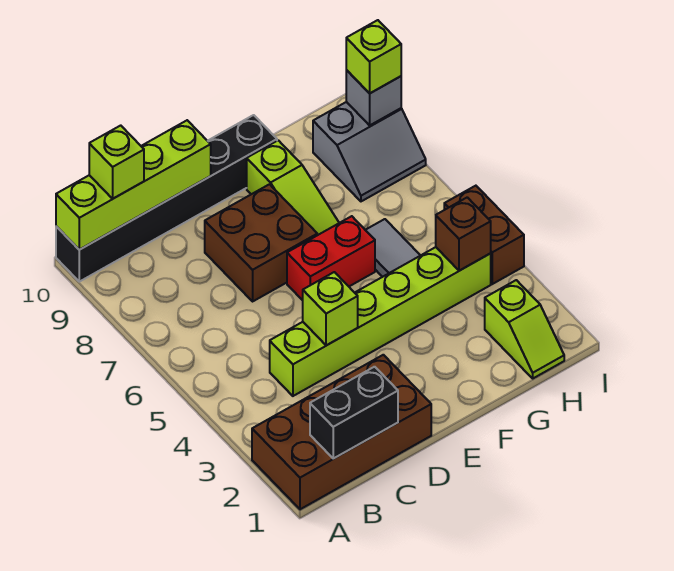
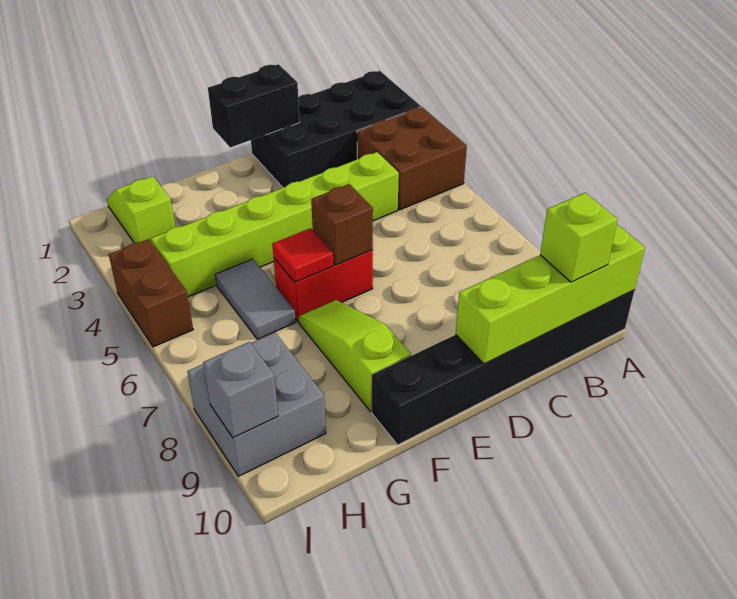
brown brick A1:D2 level 1 -> black brick A1:D2 level 1
black brick B1:C1 level 2 -> black brick D1:E1 level 2
lime brick D4 level 2 -> none
brown brick D7:E8 level 1 -> brown brick A3:B4 level 1
none -> red tile F6 level 2
brown brick H4 level 2 -> brown brick E6 level 2
grey slope H8:I9 level 1 top 9 -> grey brick H8:I9 level 1
lime brick I9 level 3 -> none

